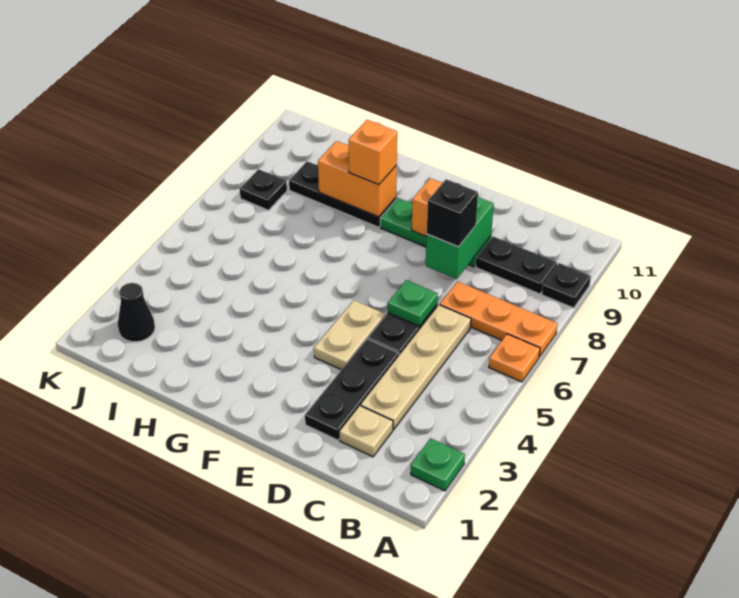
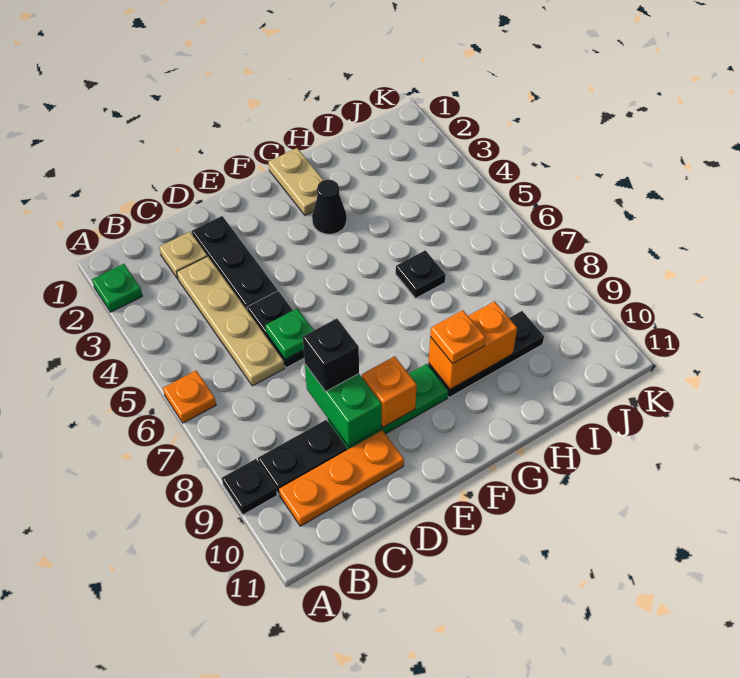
orange plate A7:C7 level 1 -> orange plate B10:D10 level 1
tan plate E4:E5 level 1 -> tan plate G1:G2 level 1
orange brick G9 level 3 -> orange plate G9 level 3
black cone J2 level 1 -> black cone G3 level 1
black plate J8 level 1 -> black plate H6 level 1

